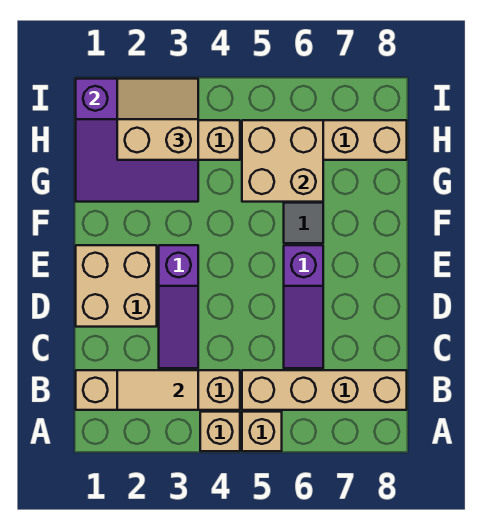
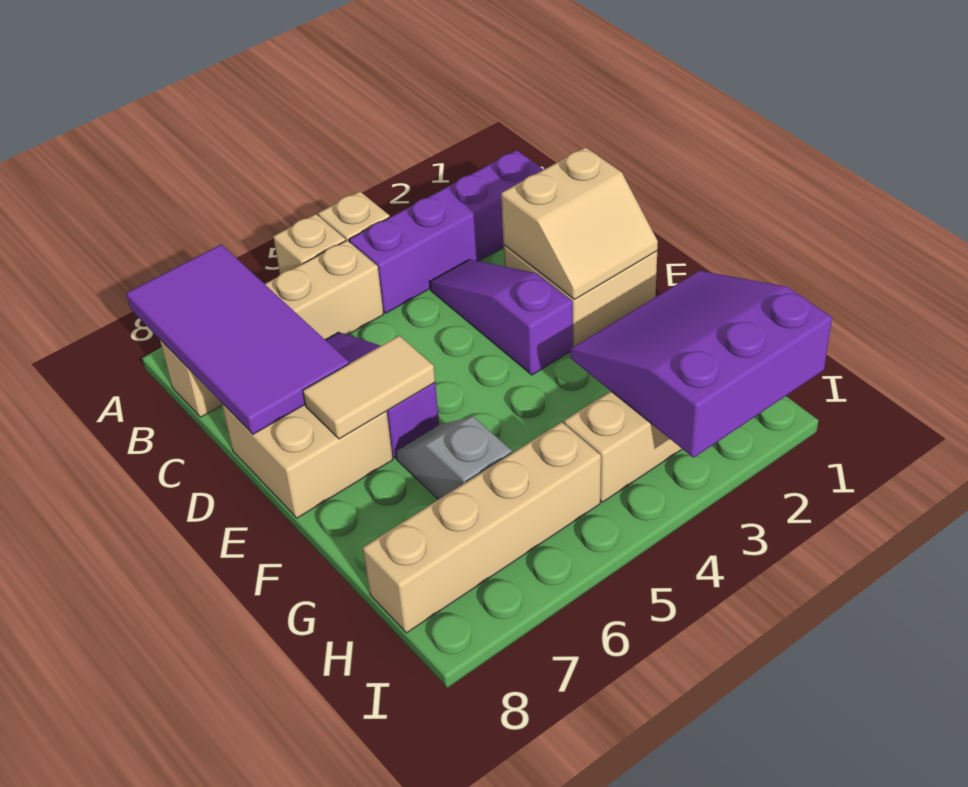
none -> purple tile A7:D8 level 2
tan brick B1:B4 level 1 -> purple brick B1:B4 level 1
tan tile B2:B3 level 2 -> tan tile E6:E7 level 2
tan brick G5:H6 level 2 -> tan brick D7:E8 level 1
tan slope H2:I3 level 3 top H -> tan slope D1:E2 level 2 top D

